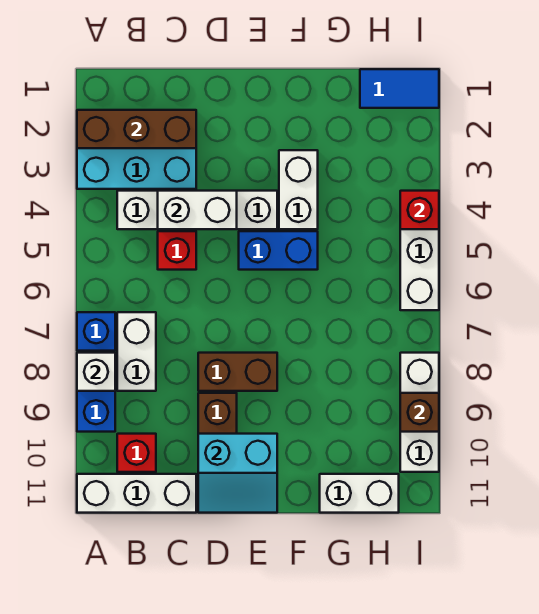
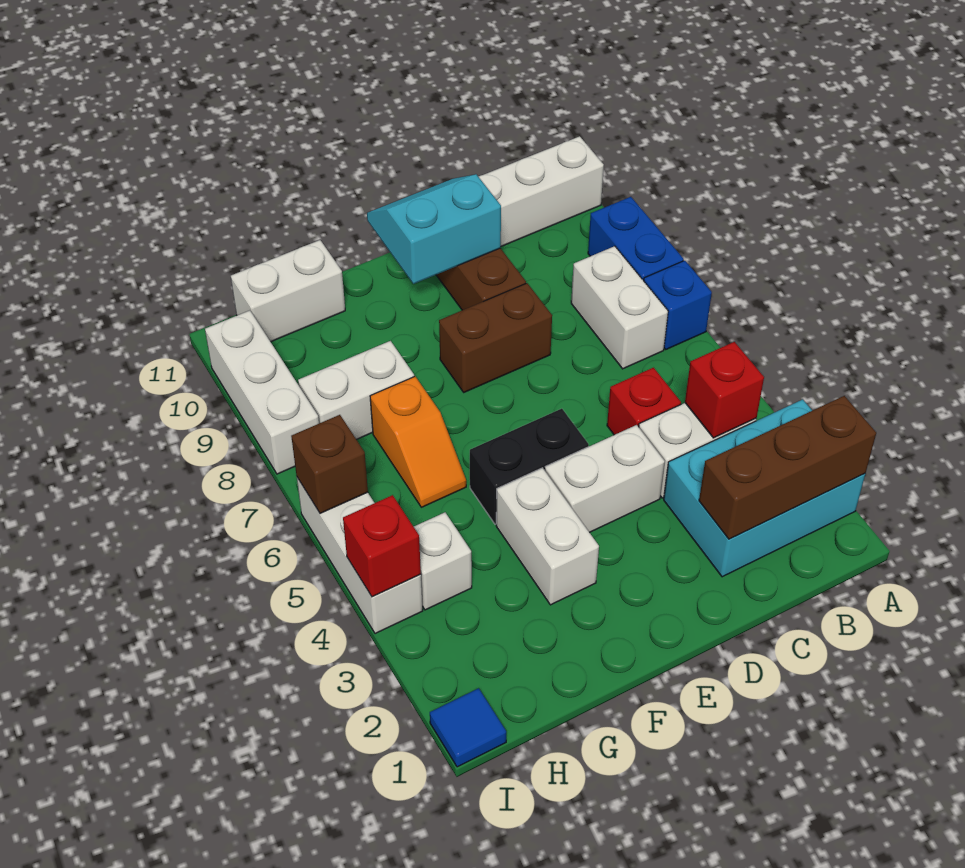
white brick A8 level 2 -> white brick H4 level 1
red brick B10 level 1 -> red brick B4 level 2
white brick C4:D4 level 2 -> white brick G8:H8 level 1
blue brick E5:F5 level 1 -> black brick E5:F5 level 1
none -> orange slope G6:G7 level 1 top 7
blue tile H1:I1 level 1 -> blue tile I1 level 1
brown brick I9 level 2 -> brown brick I6 level 2

